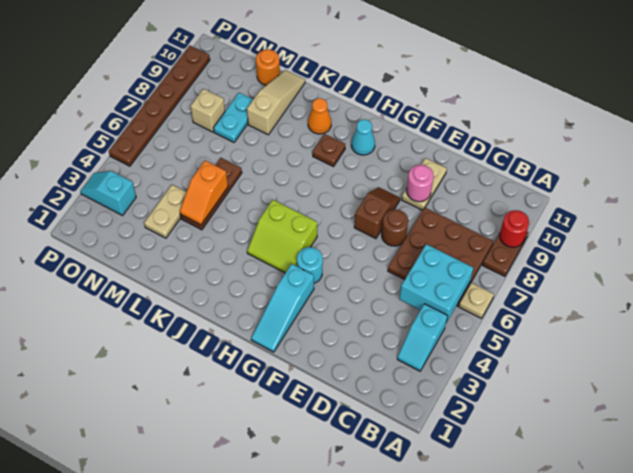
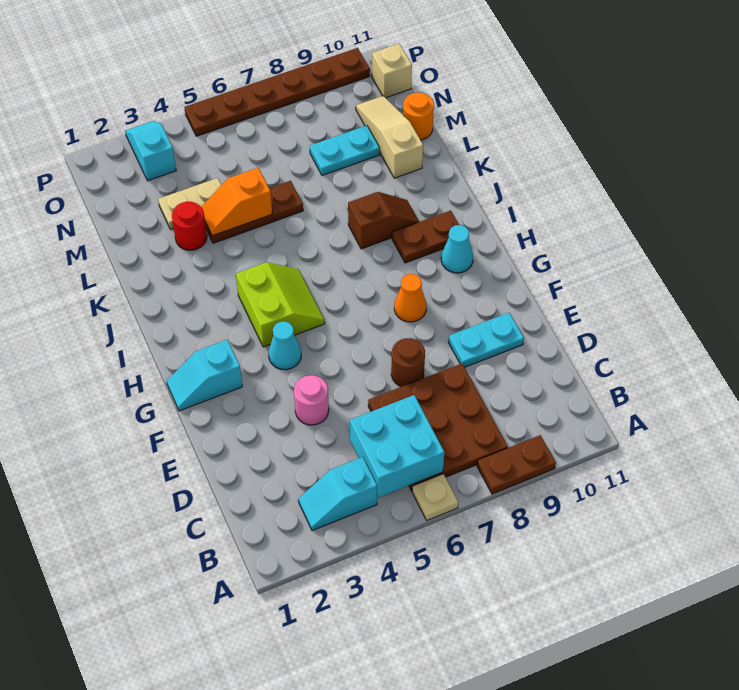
red round brick A9 level 2 -> red round brick L3 level 1
tan plate E9:E10 level 1 -> cyan plate E9:E10 level 1
pink round brick E9 level 2 -> pink round brick E4 level 1
brown slope F7:F8 level 1 top 7 -> brown slope J8:J9 level 1 top 8
cyan slope G1:G3 level 1 top 3 -> cyan slope G1:G2 level 1 top 2
cyan round brick G4 level 1 -> cyan cone G4 level 1
lime slope H4:I5 level 1 top 5 -> lime slope H4:I5 level 1 top 4
brown plate I9 level 1 -> brown plate I9:I10 level 1
orange cone J10 level 1 -> orange cone G8 level 1
tan slope L9:L11 level 1 top 9 -> tan slope L10:N10 level 1 top L
tan brick N8 level 1 -> tan brick O11 level 1

